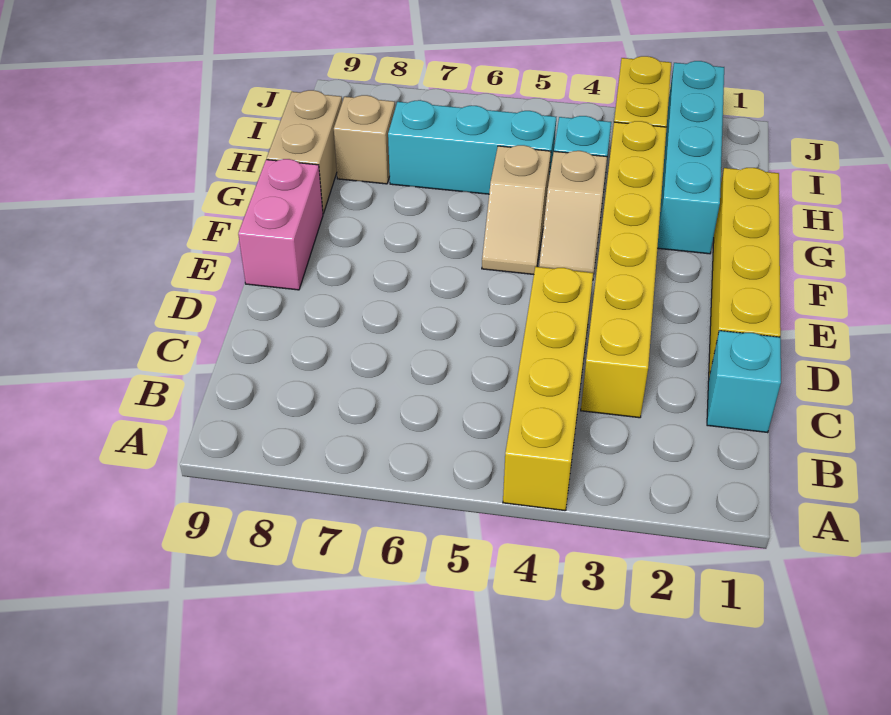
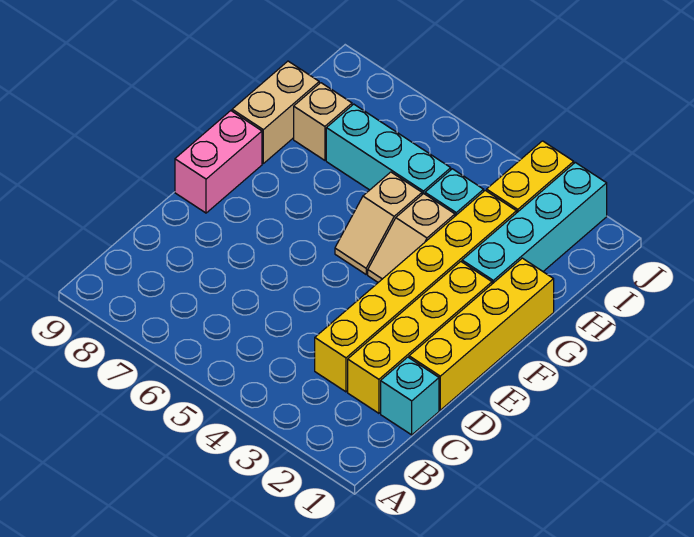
yellow brick A4:D4 level 1 -> yellow brick C2:F2 level 1

